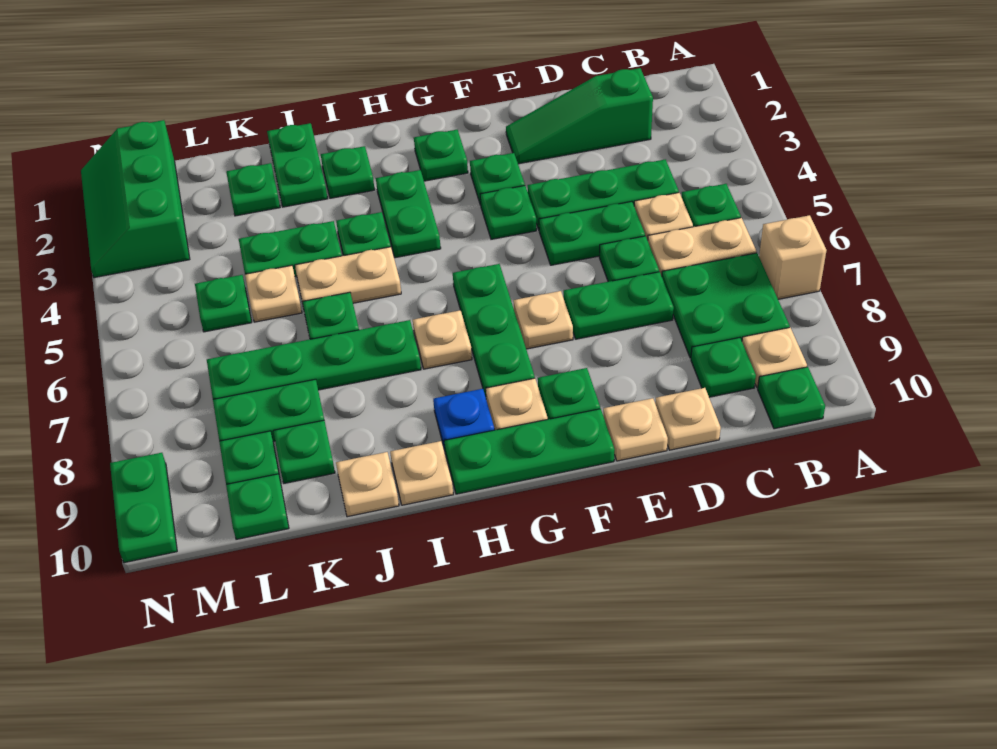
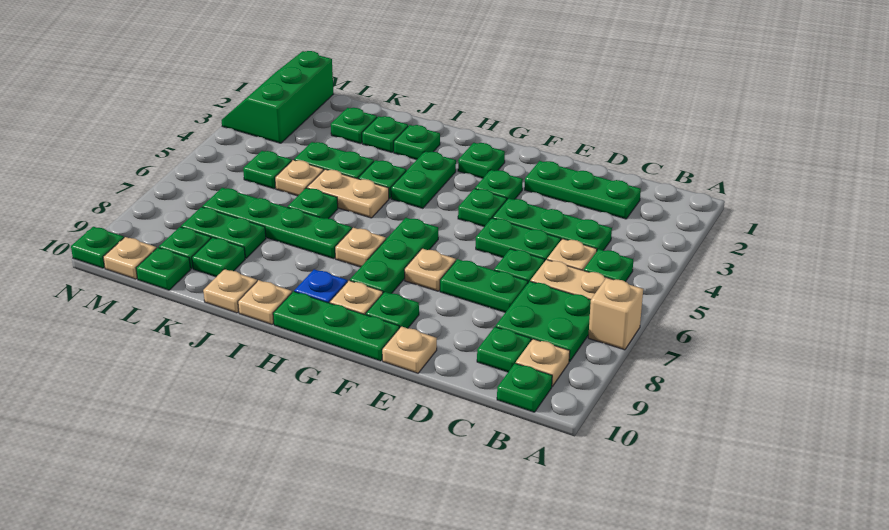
green slope C2:E2 level 1 top C -> green plate C2:E2 level 1
tan plate D10 level 1 -> tan plate M10 level 1
green plate J1:J2 level 1 -> green plate J2 level 1
green plate N9:N10 level 1 -> green plate N10 level 1

